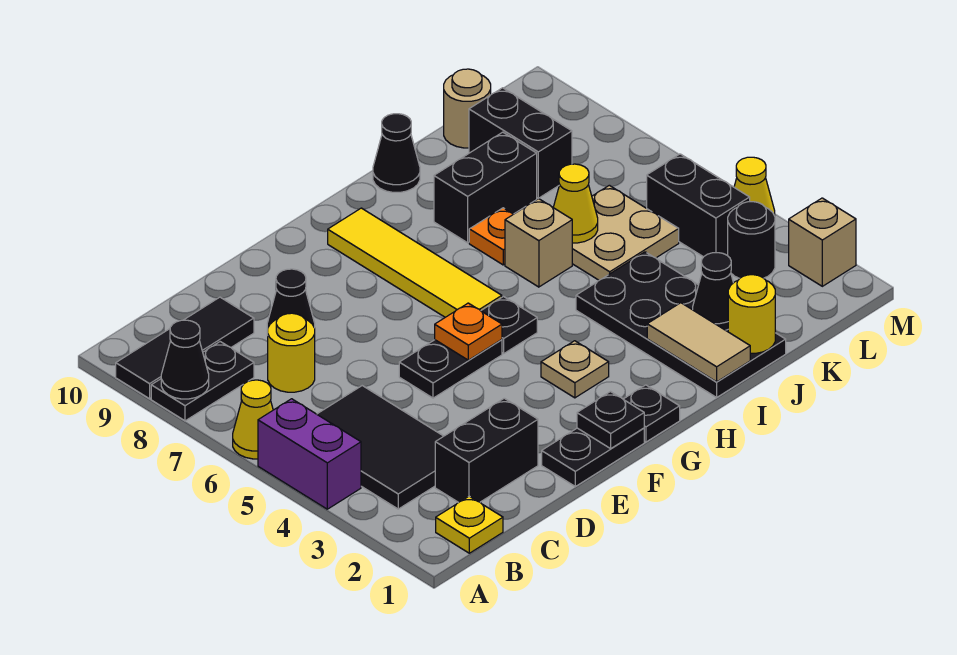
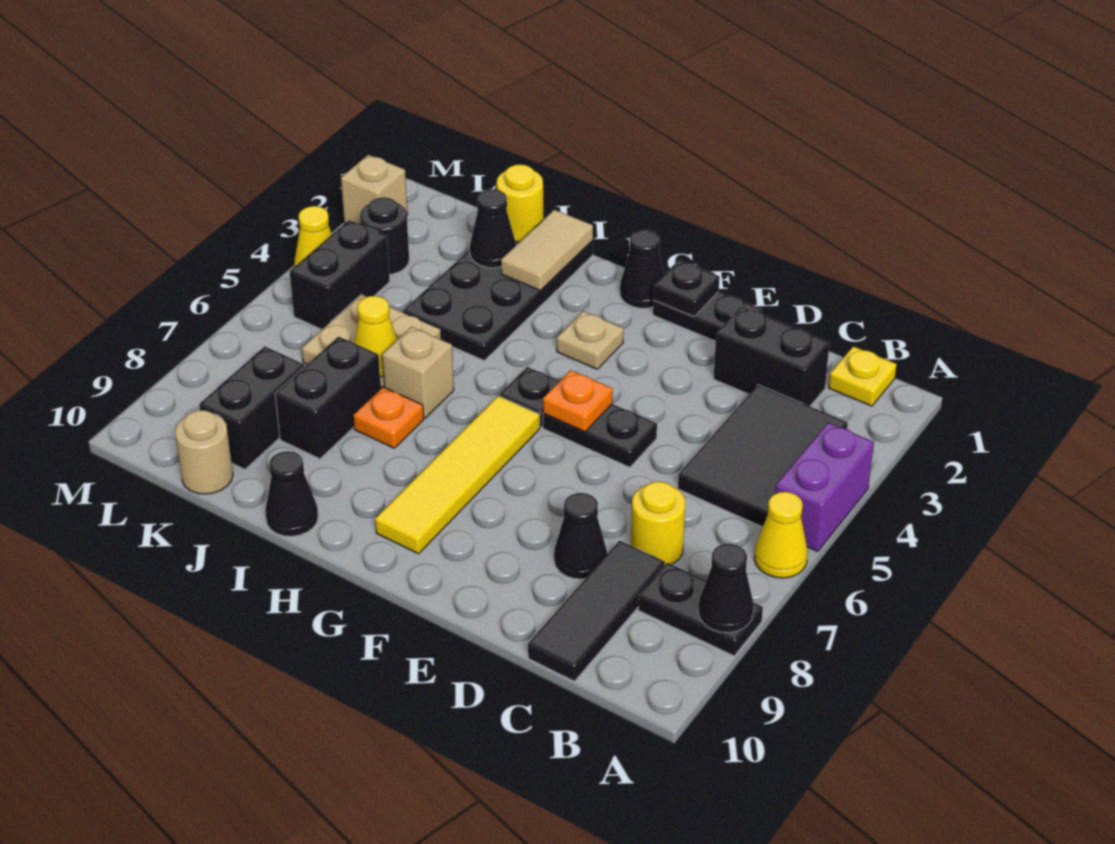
black tile A9:C9 level 1 -> black tile C8:C10 level 1
black plate G1 level 1 -> black cone G1 level 1
black brick I8:J8 level 1 -> black brick J7:J8 level 1

